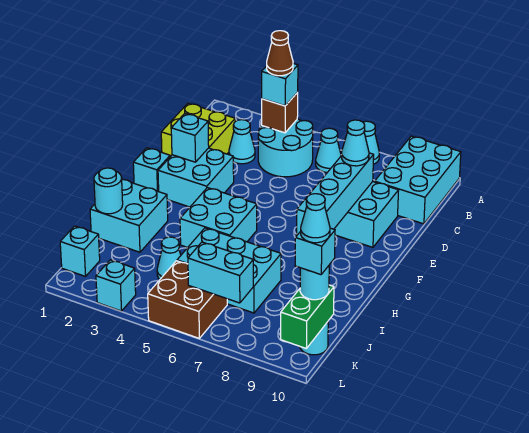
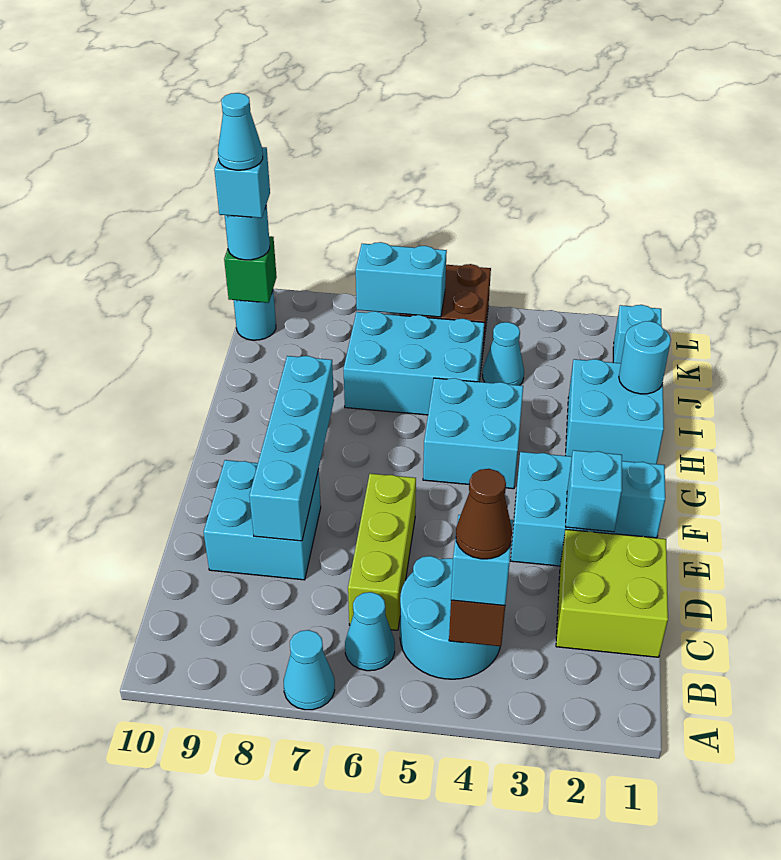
cyan brick A9:C10 level 1 -> none
cyan cone C3 level 1 -> none
none -> lime brick C6:E6 level 1
cyan cone D8 level 3 -> none
green brick K10:L10 level 2 -> green brick K10 level 2
cyan brick L3 level 1 -> none

